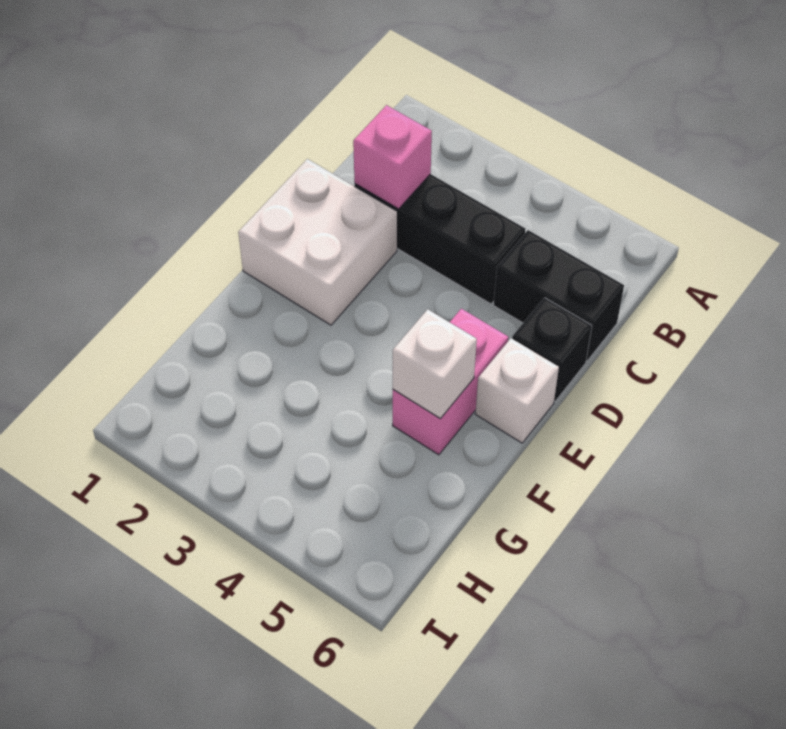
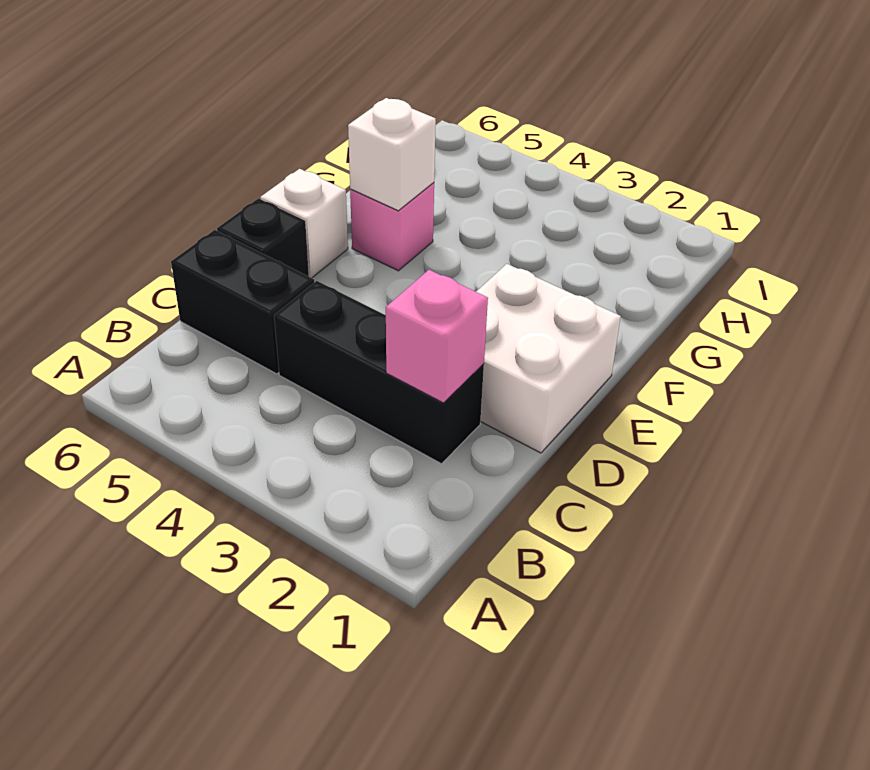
pink brick E5:F5 level 1 -> pink brick F5 level 1

